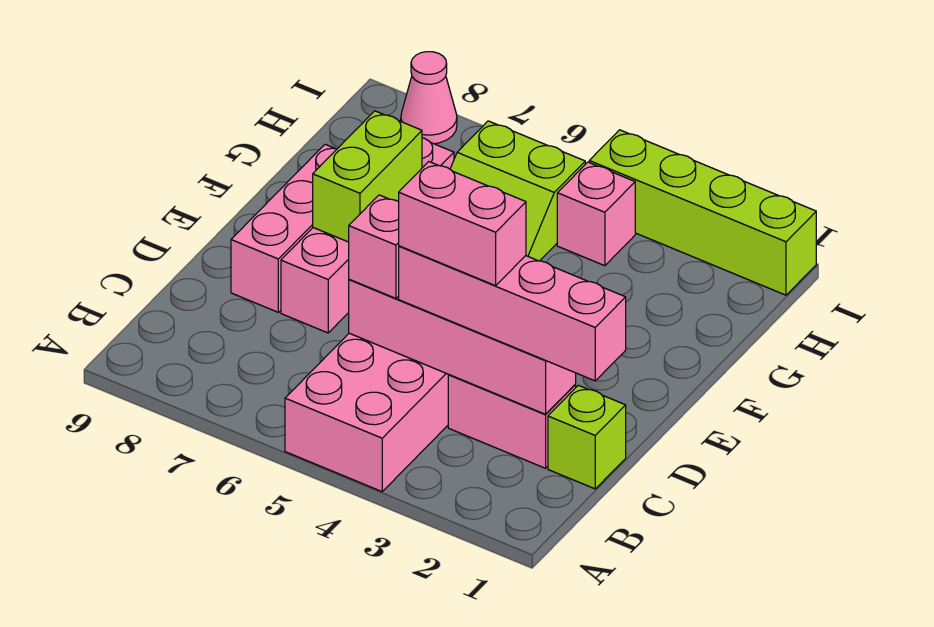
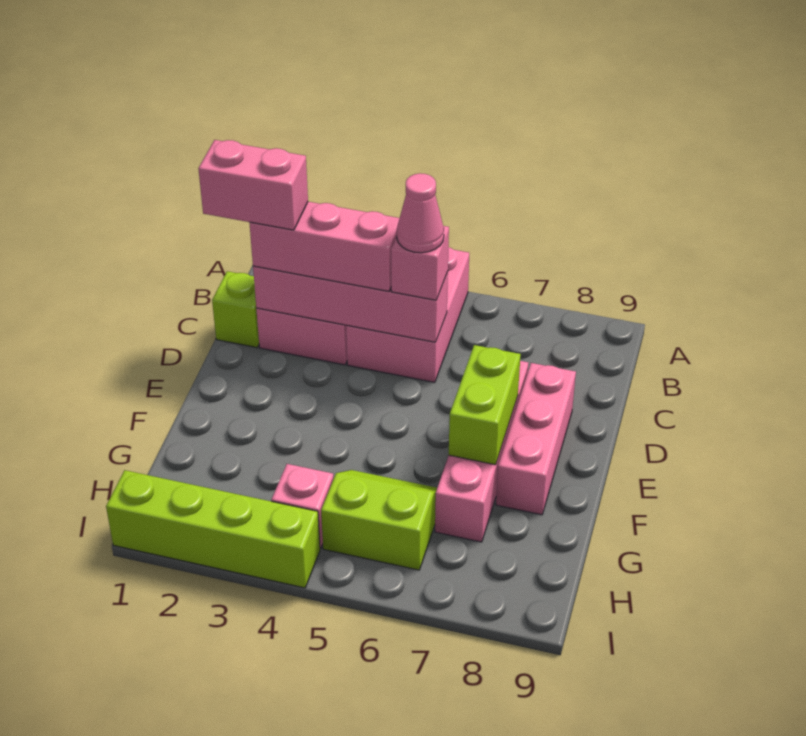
pink brick C1:C4 level 3 -> pink brick C2:C4 level 3
pink brick C3:C4 level 4 -> pink brick C1:C2 level 4
pink cone I8 level 1 -> pink cone C5 level 4

